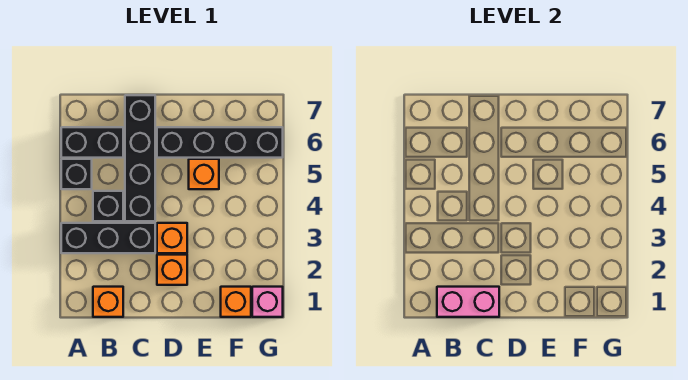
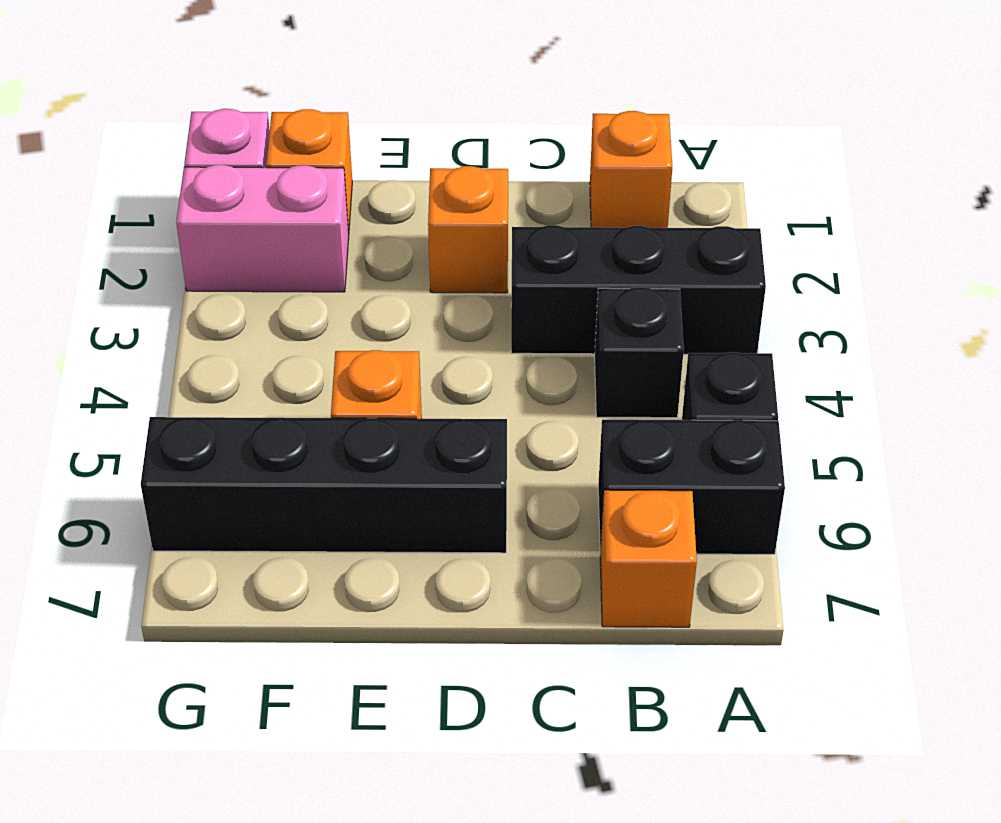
pink brick B1:C1 level 2 -> pink brick F2:G2 level 1
black brick C4:C7 level 1 -> none
orange brick D3 level 1 -> orange brick B7 level 1

